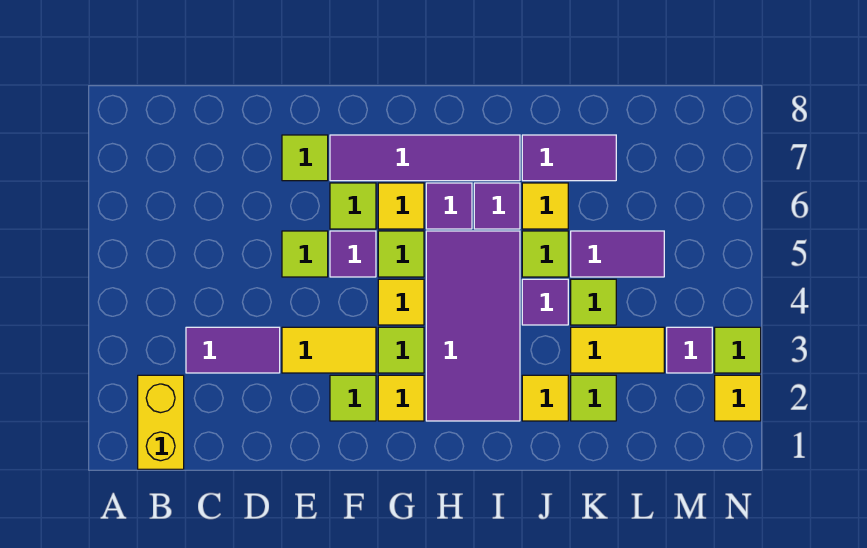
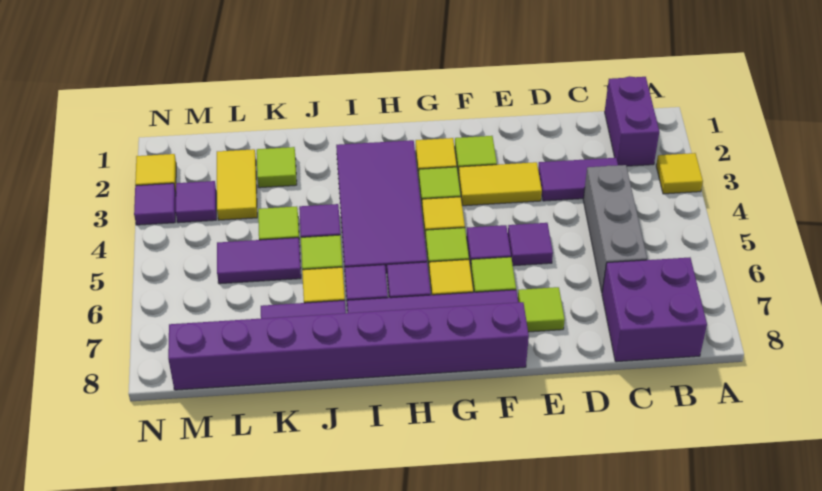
yellow brick B1:B2 level 1 -> purple brick B1:B2 level 1
none -> purple brick B7:C8 level 1
none -> grey brick C4:C6 level 1
lime tile E5 level 1 -> purple tile E5 level 1
none -> purple brick F8:M8 level 1
yellow tile J2 level 1 -> yellow tile A3 level 1
yellow tile K3:L3 level 1 -> yellow tile L2:L3 level 1
lime tile N3 level 1 -> purple tile N3 level 1

